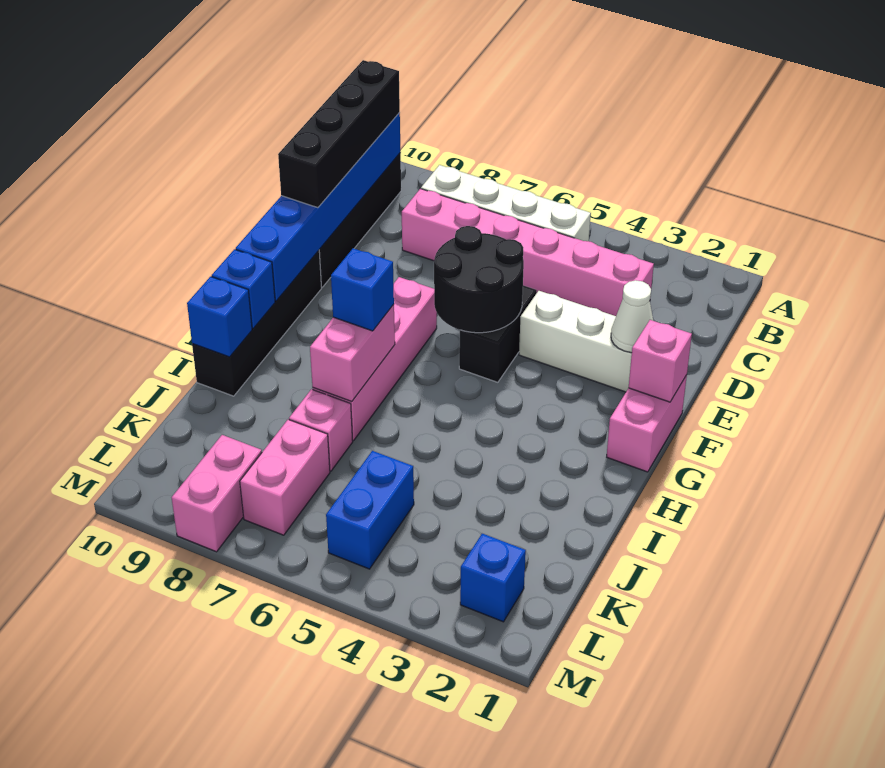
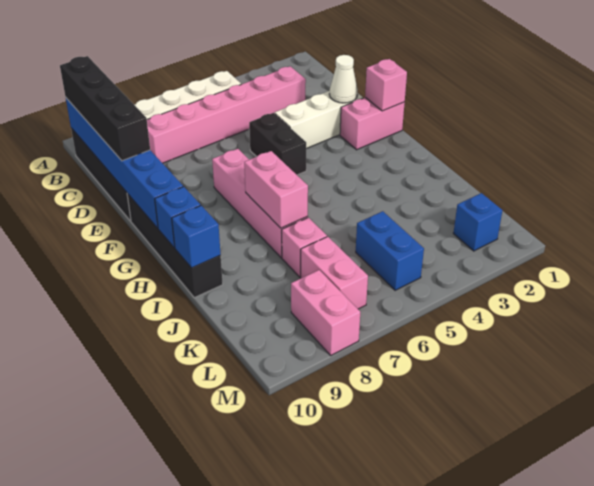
black round brick E5:F6 level 2 -> none
pink brick F1:G1 level 1 -> pink brick F1:F2 level 1
blue brick H7 level 3 -> none

